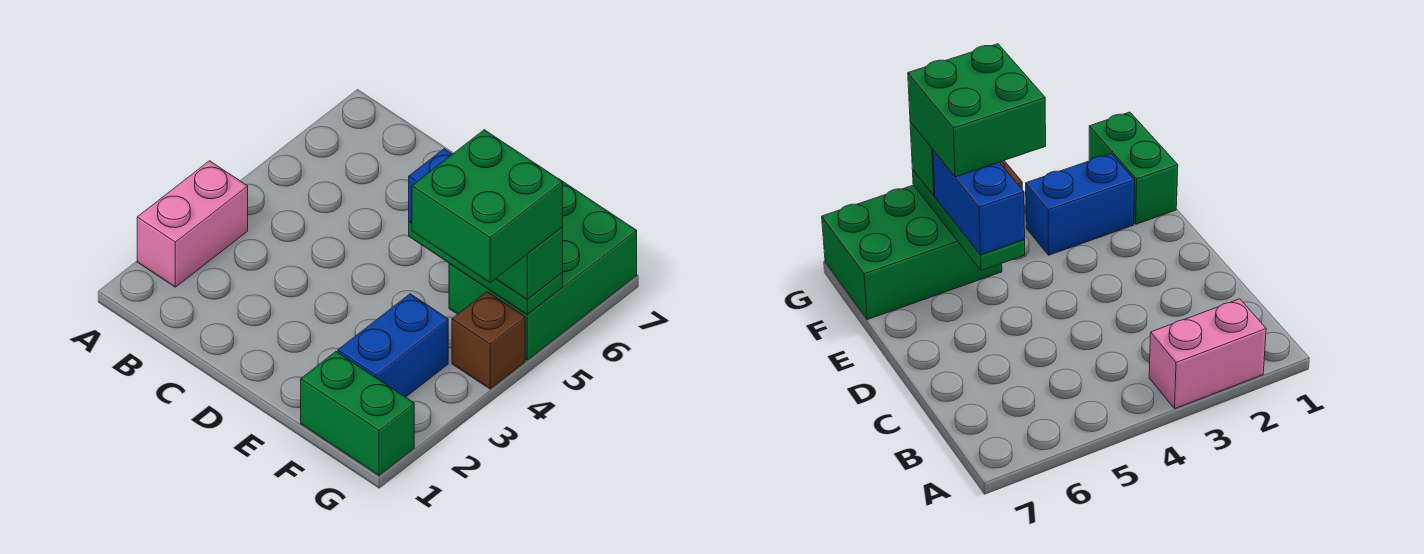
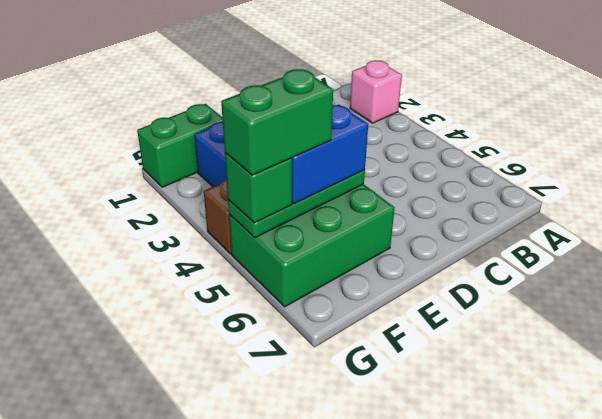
pink brick A2:A3 level 1 -> pink brick A2 level 1
green brick F4:G5 level 4 -> green brick F5:G5 level 4
green brick F5:G7 level 1 -> green brick E5:G6 level 1

